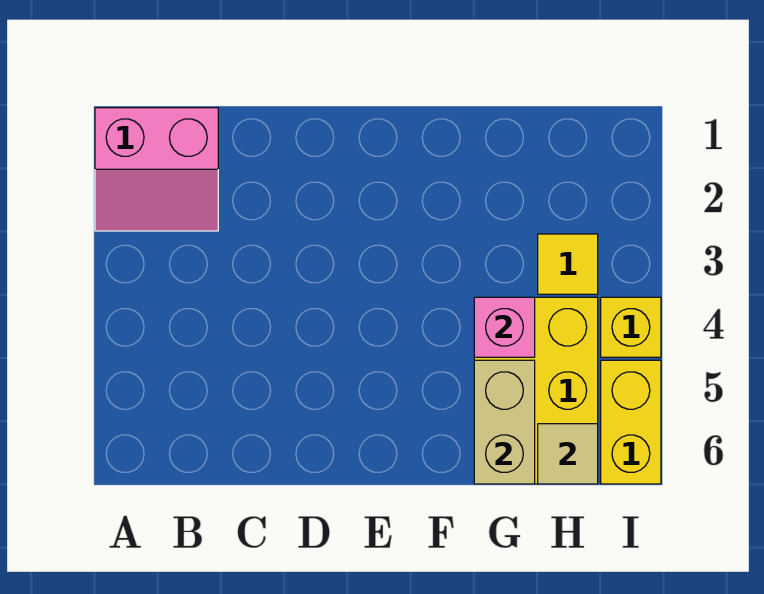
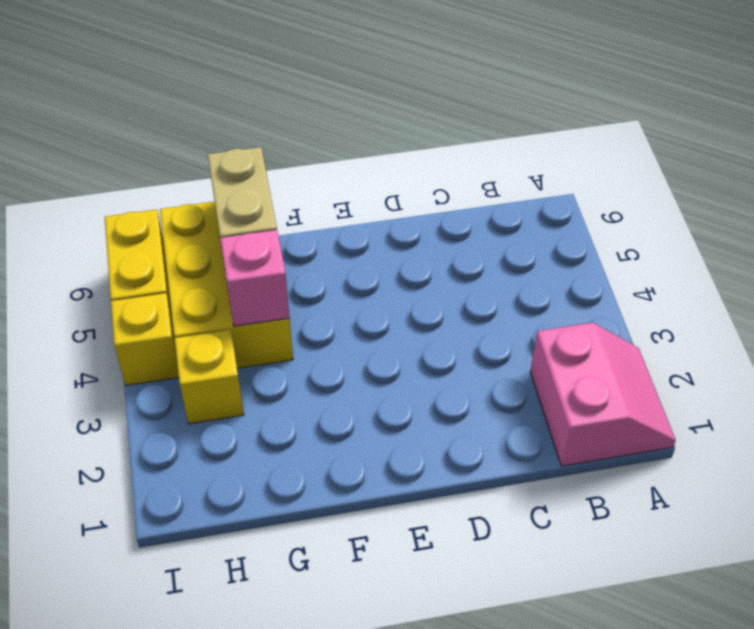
pink slope A1:B2 level 1 top 1 -> pink slope A1:B2 level 1 top B
yellow tile H3 level 1 -> yellow brick H3 level 1
tan tile H6 level 2 -> none

